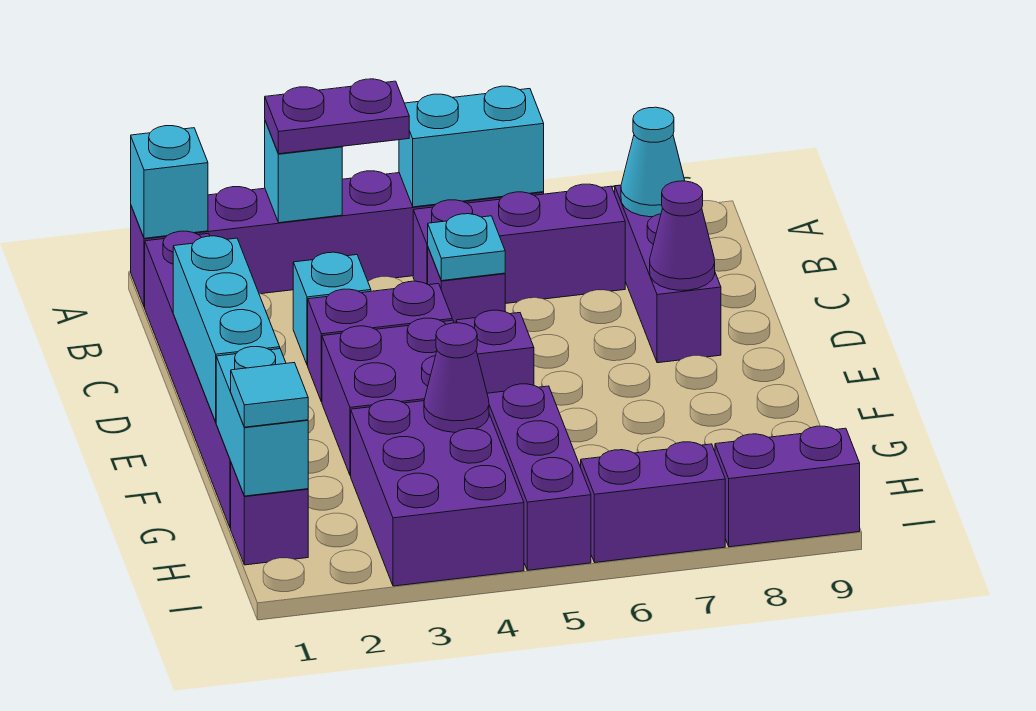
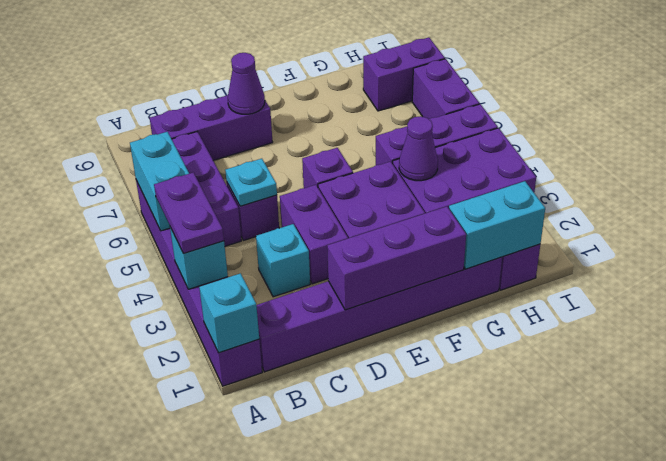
cyan cone B8 level 2 -> none
cyan brick D1:F1 level 2 -> purple brick D1:F1 level 2
cyan tile H1 level 3 -> none
purple brick I8:I9 level 1 -> purple brick H8:I8 level 1

